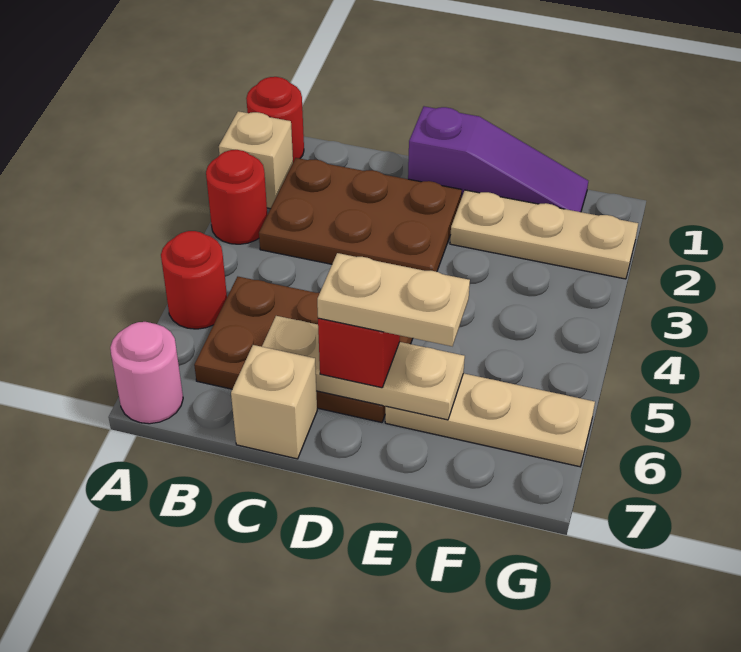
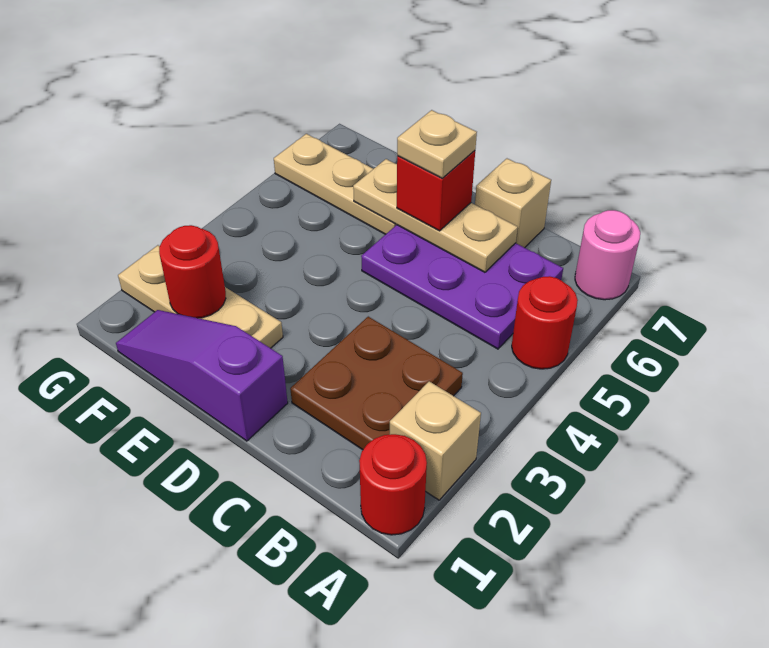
red round brick A3 level 1 -> red round brick F2 level 2
brown plate B2:D3 level 1 -> brown plate B2:C3 level 1
brown plate B5:D6 level 1 -> purple plate B5:D6 level 1
tan plate D6:E6 level 4 -> tan plate D6 level 4

